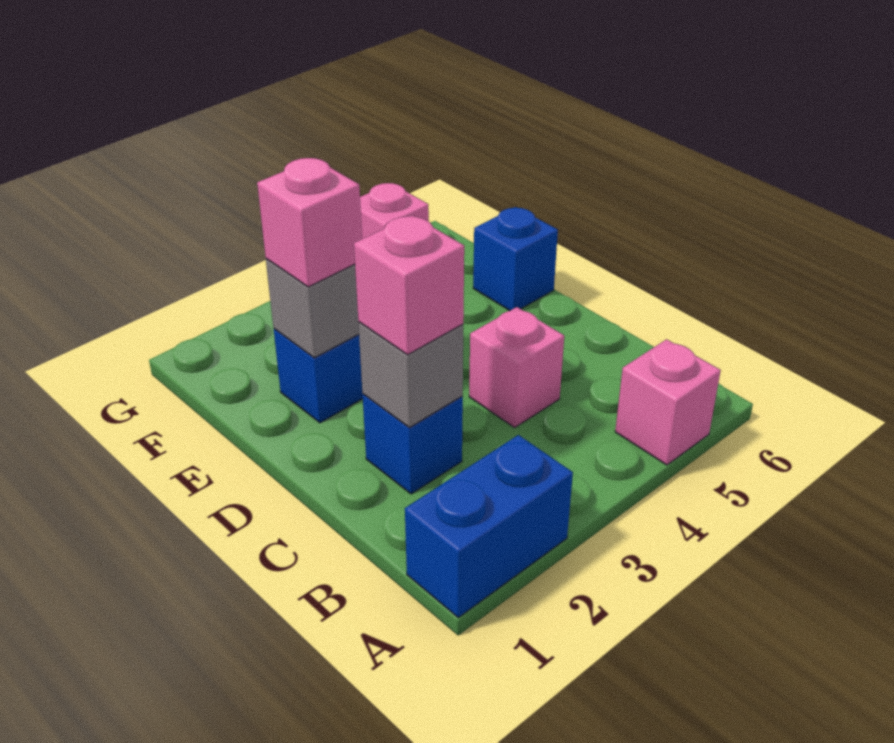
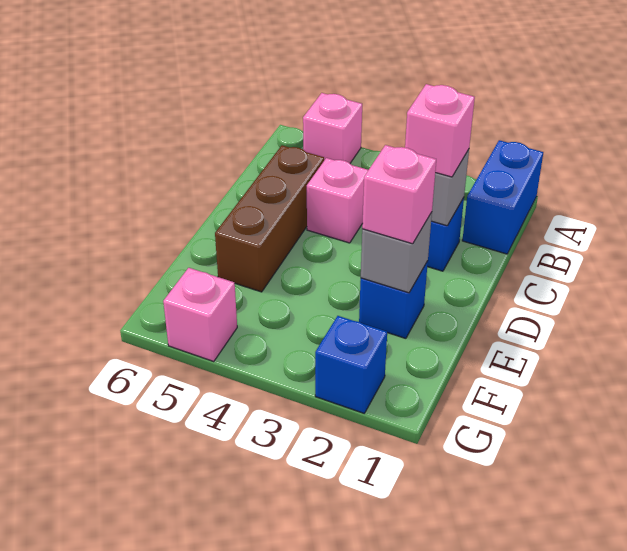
blue brick A1:A2 level 1 -> blue brick A1:B1 level 1
none -> brown brick C5:E5 level 1
blue brick E6 level 1 -> blue brick G2 level 1

